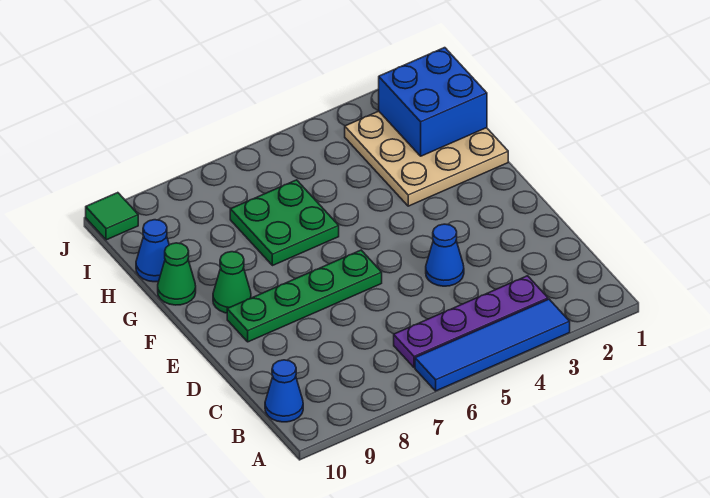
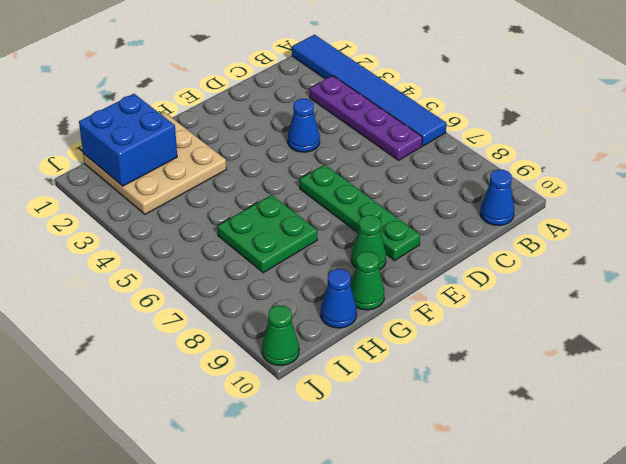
blue tile A3:A6 level 1 -> blue tile A1:A6 level 1
green tile J10 level 1 -> green cone J10 level 1

